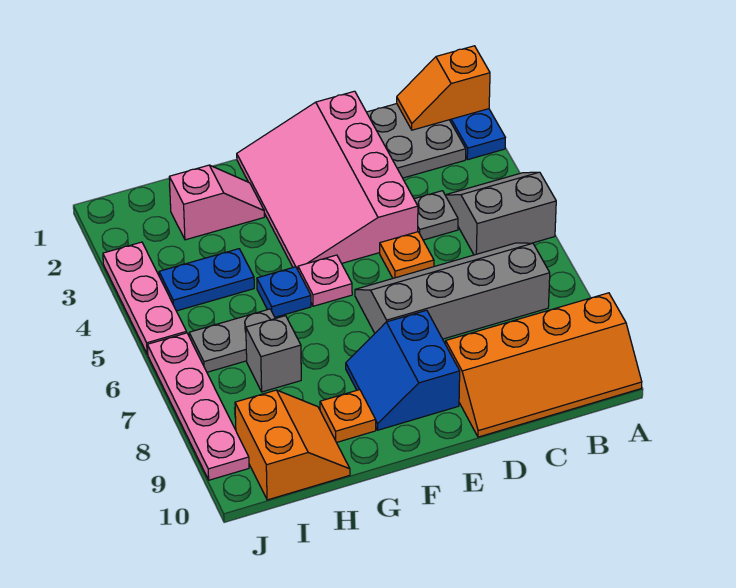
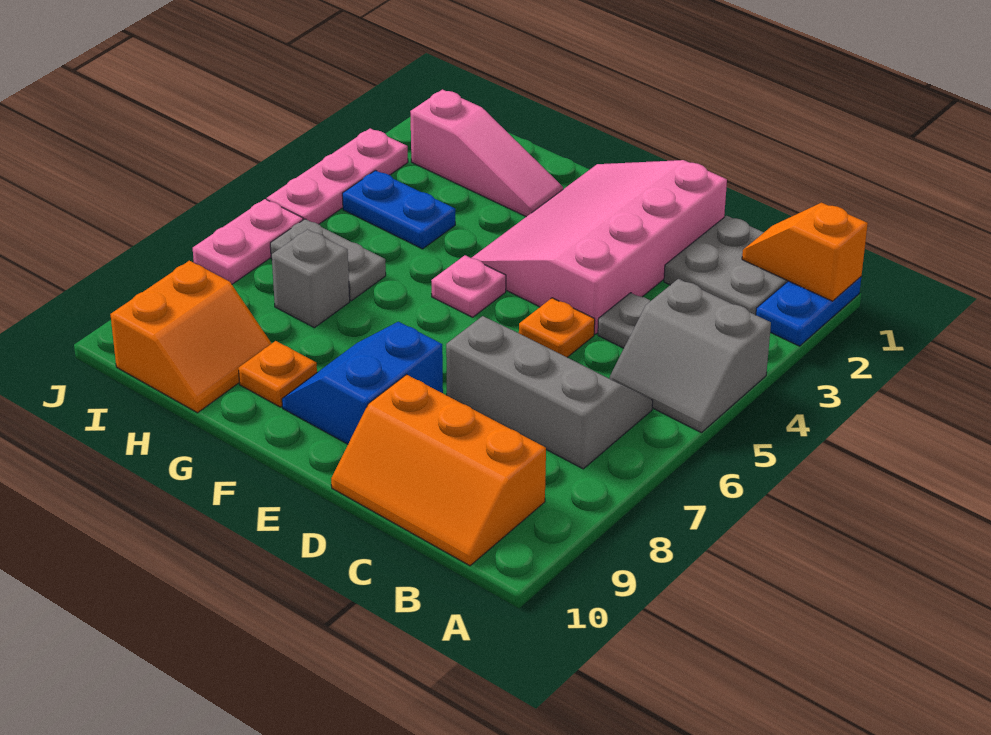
grey slope A4:B5 level 1 top 5 -> grey slope A4:B5 level 1 top 4
orange slope A9:D10 level 1 top 9 -> orange slope B9:D10 level 1 top 9
grey slope B6:E7 level 1 top 7 -> grey slope B6:D7 level 1 top 7
pink slope G2:H2 level 1 top H -> pink slope G2:I2 level 1 top I
blue plate G5 level 1 -> none
pink plate J6:J9 level 1 -> pink plate J6:J7 level 1

